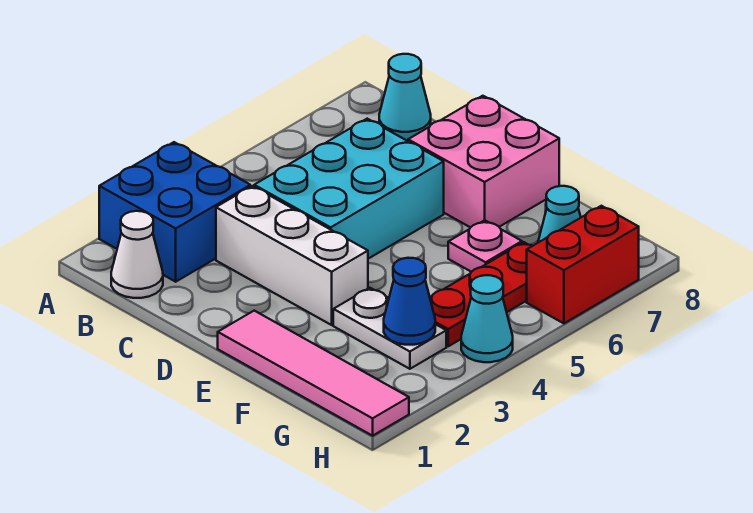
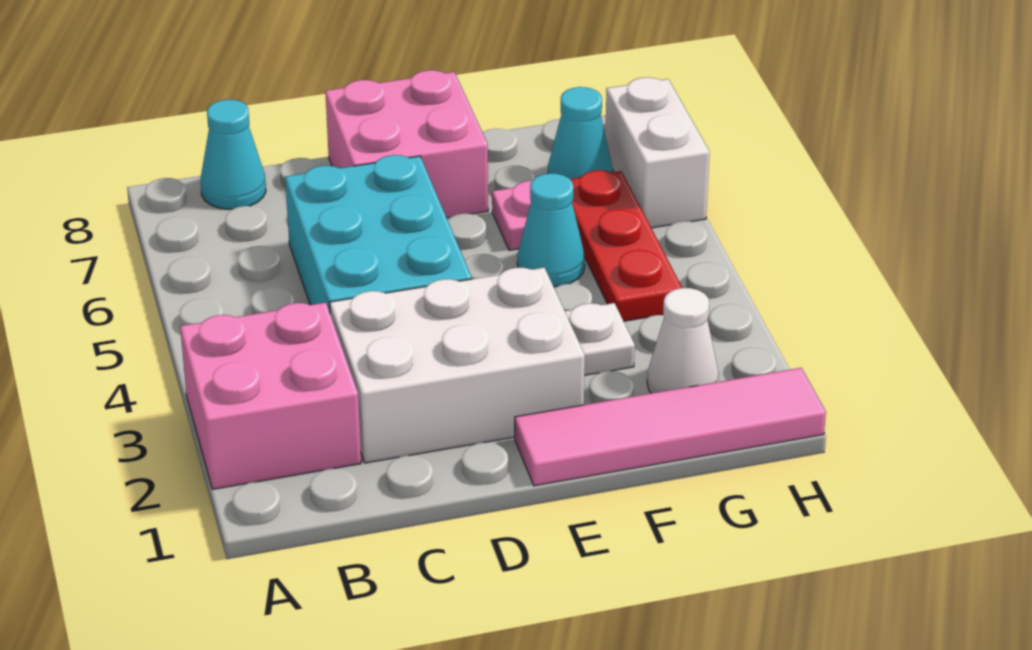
blue brick A2:B3 level 1 -> pink brick A2:B3 level 1
white cone B1 level 1 -> white cone G2 level 1
white brick C3:E3 level 1 -> white brick C2:E3 level 1
white plate F3:G3 level 1 -> white plate F3 level 1
blue cone G3 level 2 -> none
cyan cone H4 level 1 -> cyan cone F5 level 1
red brick H6:H7 level 1 -> white brick H6:H7 level 1

